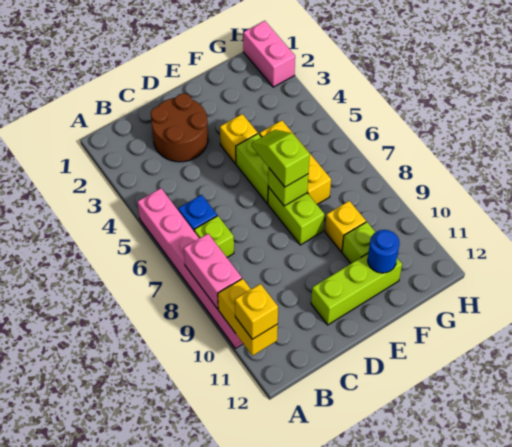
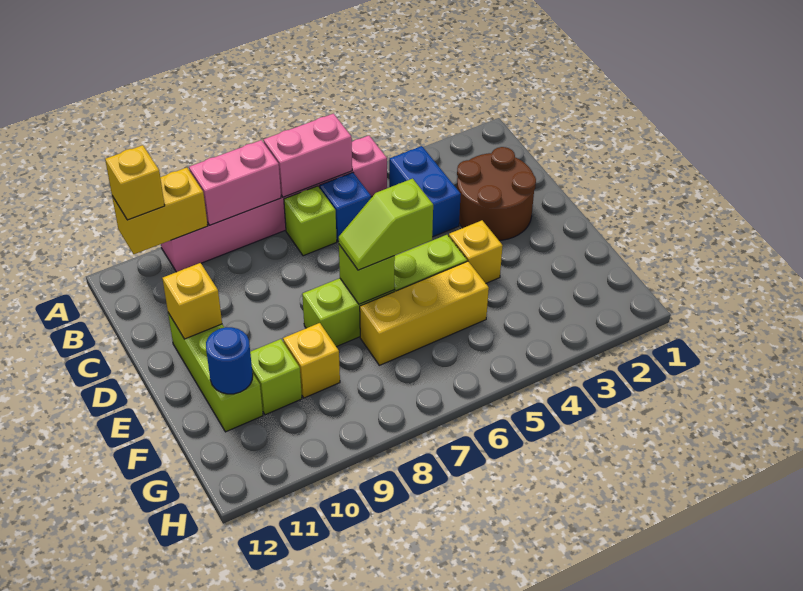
none -> blue brick B4:C4 level 1
none -> yellow brick D11 level 2
lime slope E6:E7 level 3 top 7 -> lime slope E6:E7 level 3 top 6
pink brick H1:H2 level 1 -> pink brick A6:A7 level 2

